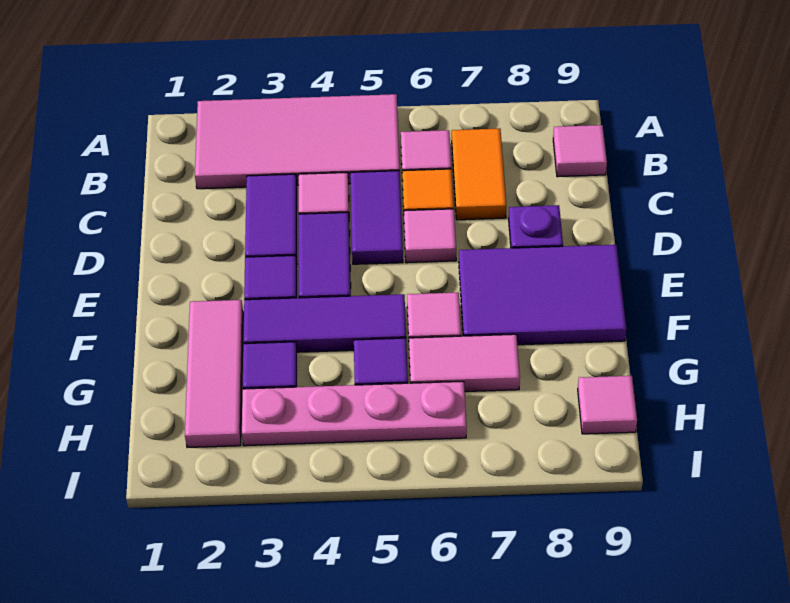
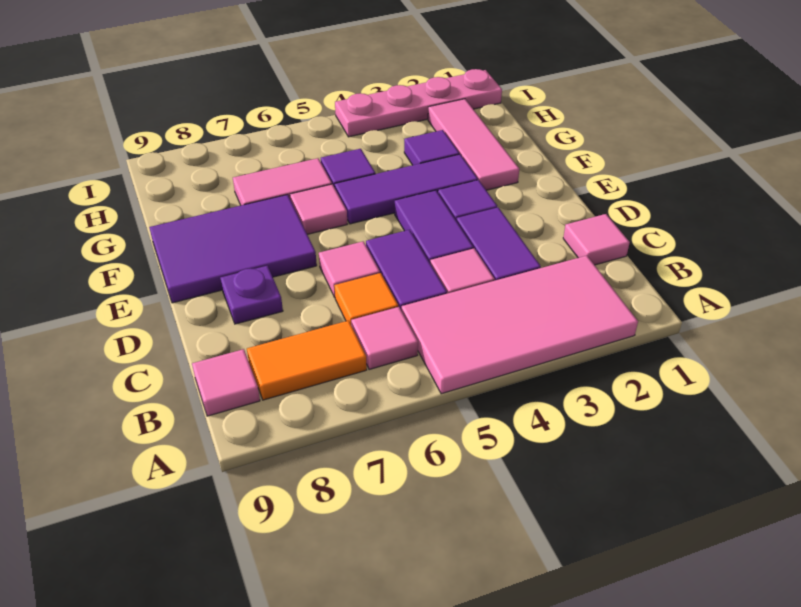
orange tile B7:C7 level 1 -> orange tile B7:B8 level 1
pink plate H3:H6 level 1 -> pink plate I1:I4 level 1
pink tile H9 level 1 -> pink tile C1 level 1

